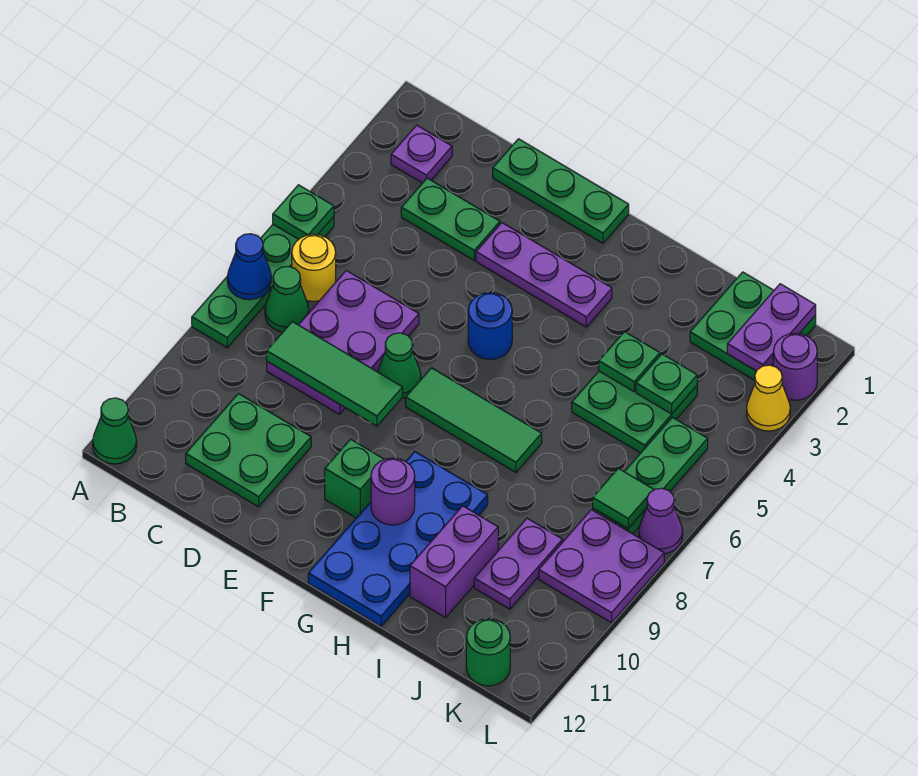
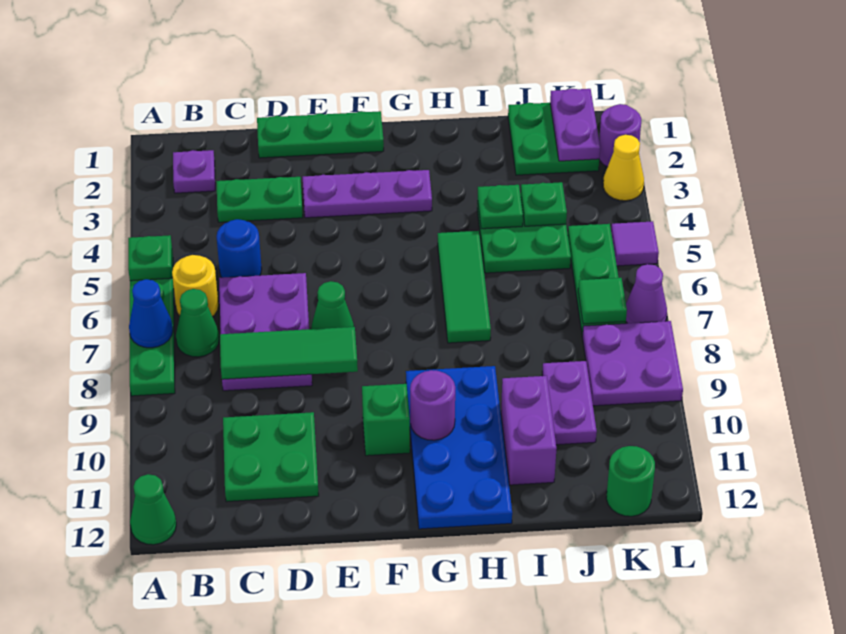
blue round brick F5 level 1 -> blue round brick C5 level 1
green tile F7:H7 level 1 -> green tile H5:H7 level 1
none -> purple tile L5 level 1

